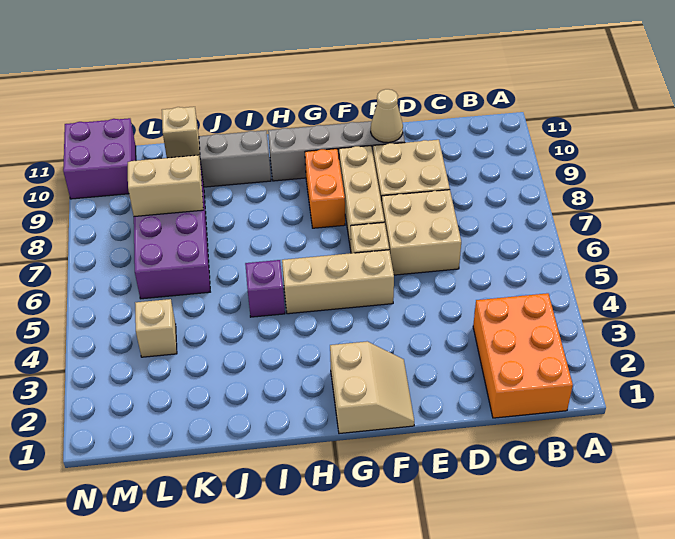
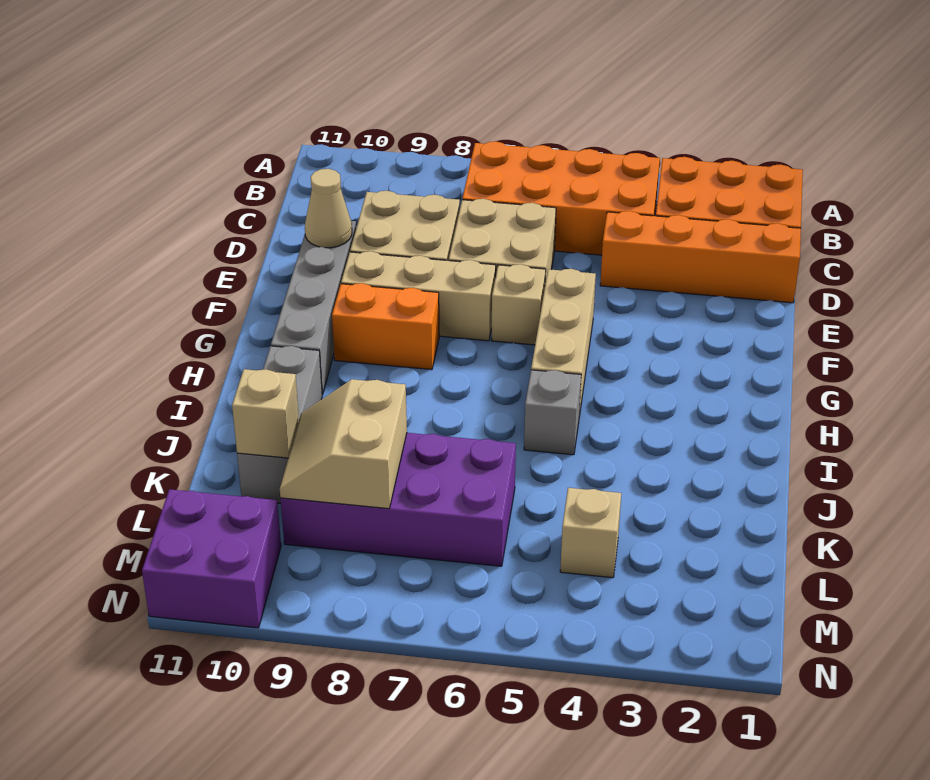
none -> orange brick B4:C7 level 1
none -> orange brick D1:D4 level 1
tan slope F1:G2 level 1 top G -> none
purple brick I5 level 1 -> grey brick I5 level 1

